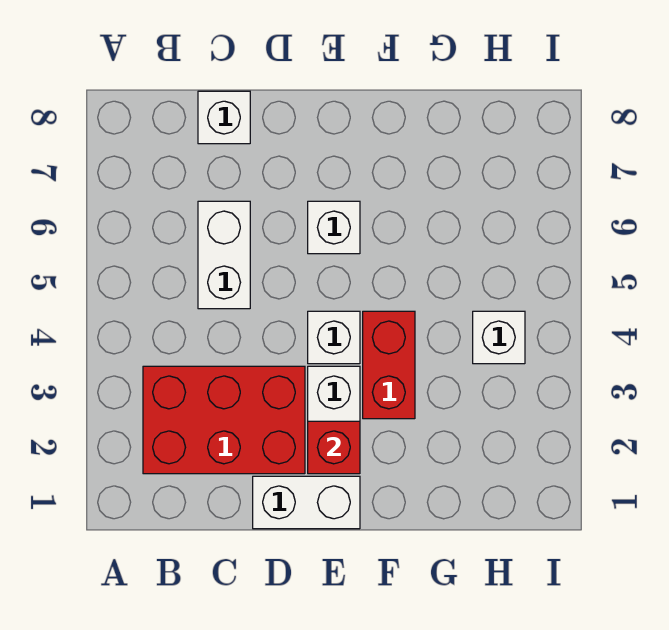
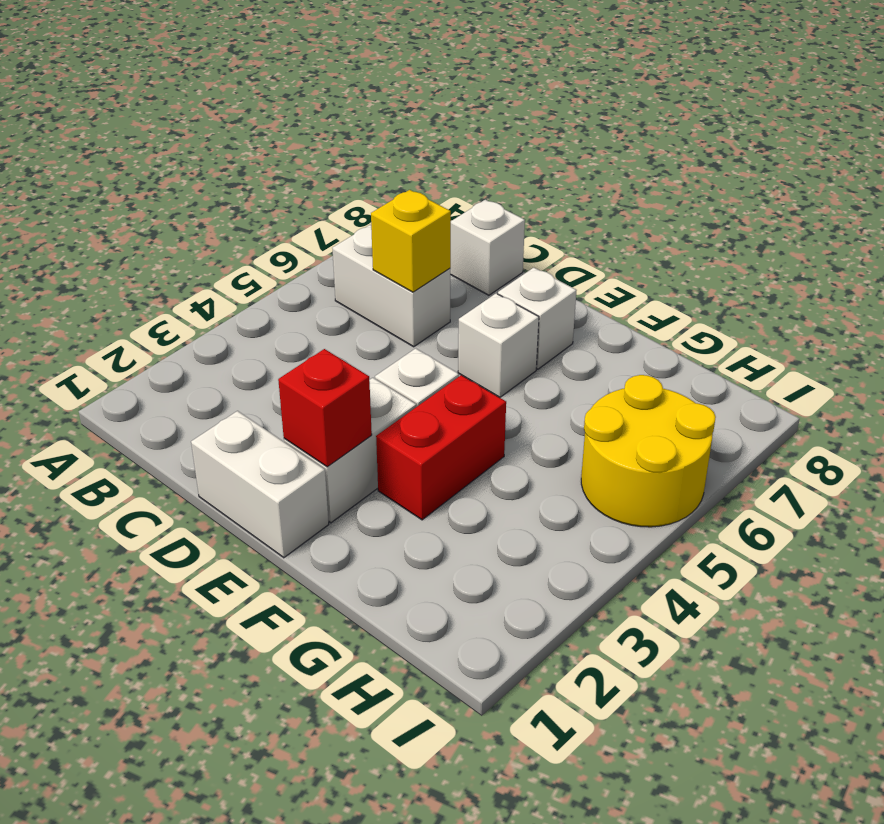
red brick B2:D3 level 1 -> none
white brick C5:C6 level 1 -> white brick B6:C6 level 1
none -> yellow brick C6 level 2
white brick H4 level 1 -> white brick E7 level 1
none -> yellow round brick H5:I6 level 1

